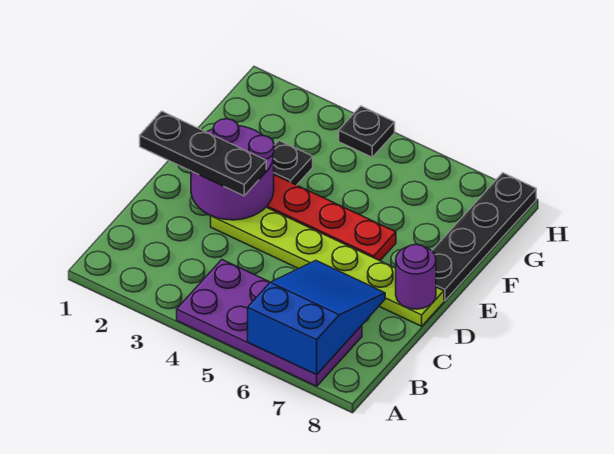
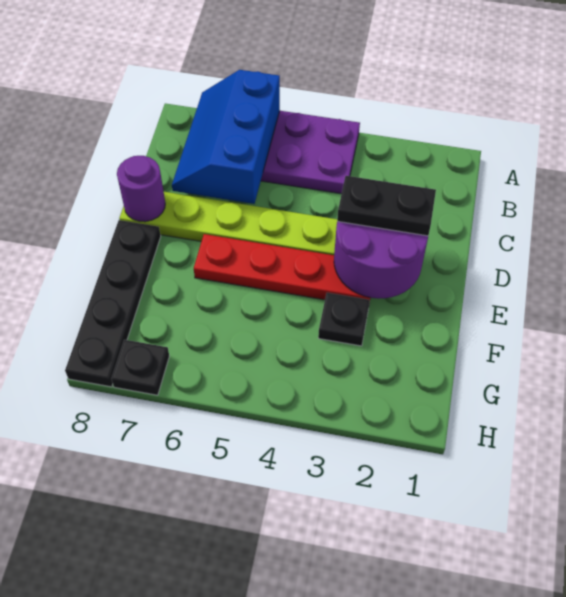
blue slope A6:C7 level 2 top A -> blue slope A6:C7 level 2 top 6
black plate D1:D3 level 3 -> black plate D2:D3 level 3
black plate H4 level 1 -> black plate H7 level 1

